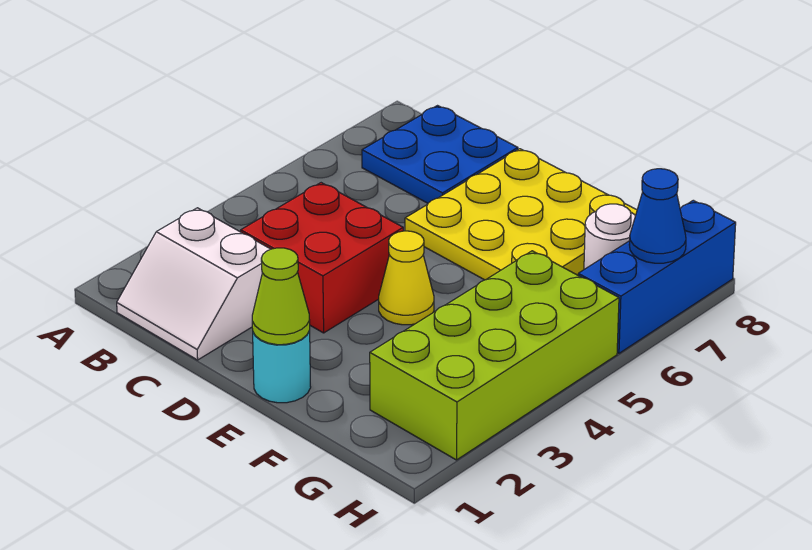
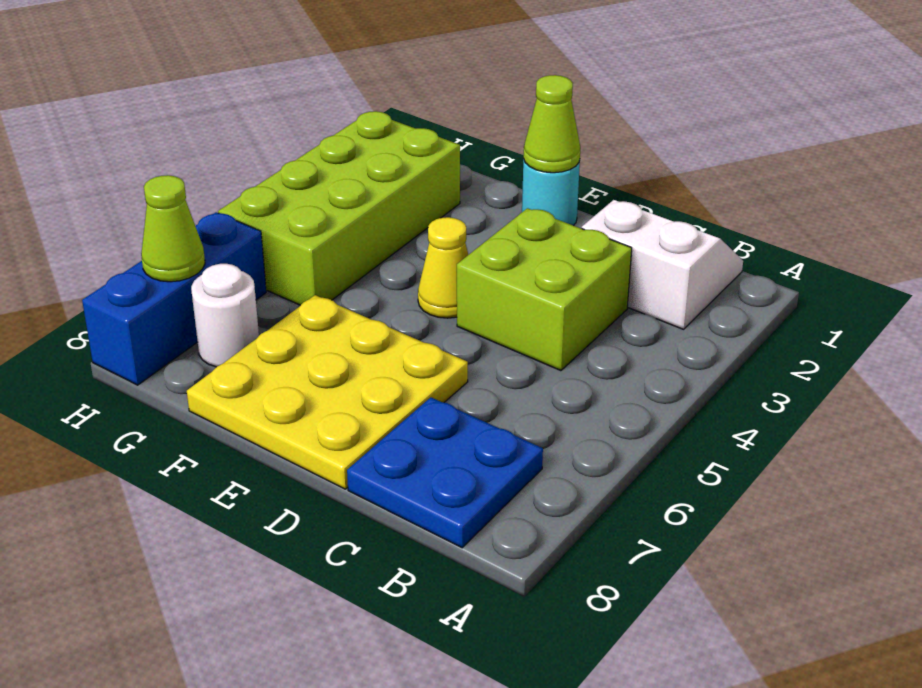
red brick C3:D4 level 1 -> lime brick C3:D4 level 1
blue cone H7 level 2 -> lime cone H7 level 2

